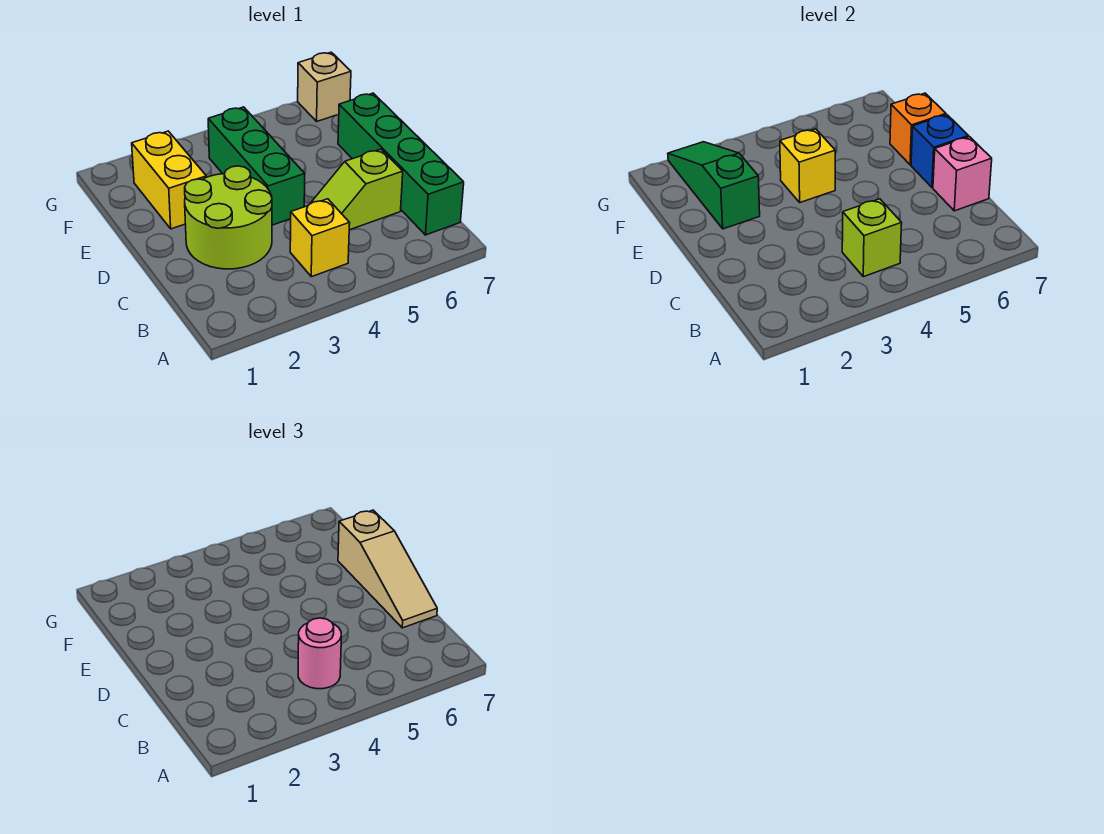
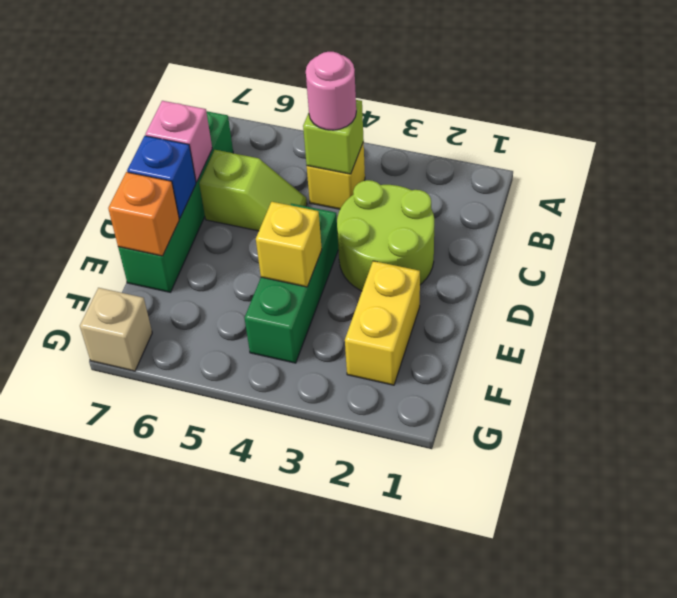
tan slope C7:E7 level 3 top E -> none
green slope E2:G2 level 2 top E -> none

